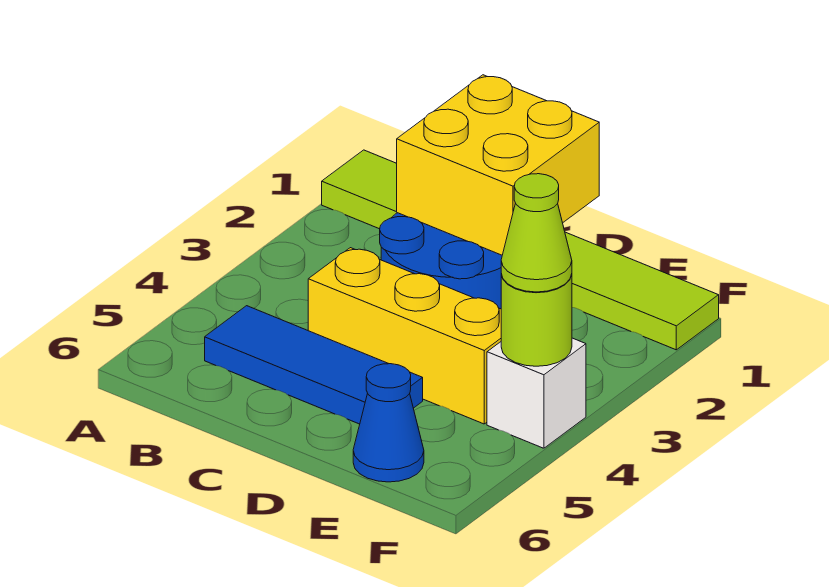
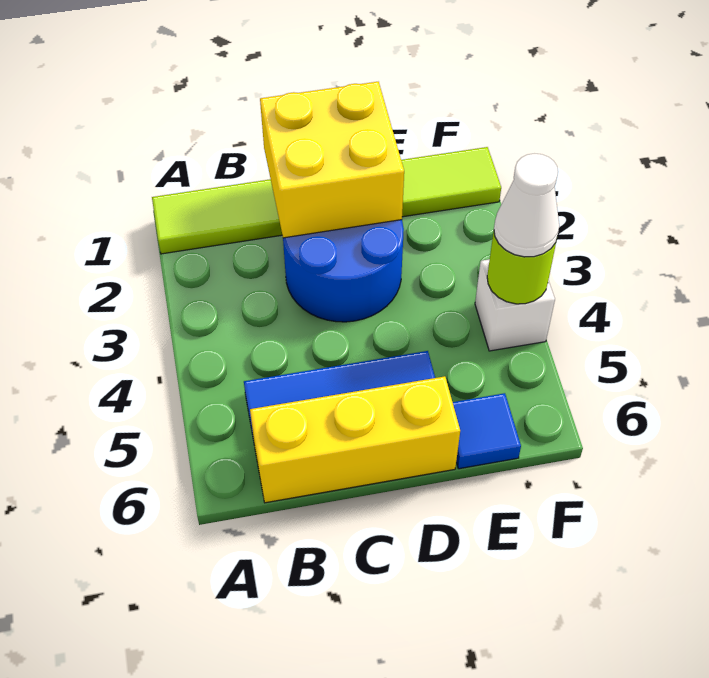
yellow brick C4:E4 level 1 -> yellow brick B6:D6 level 1
blue cone E6 level 1 -> blue tile E6 level 1
lime cone F4 level 3 -> white cone F4 level 3

